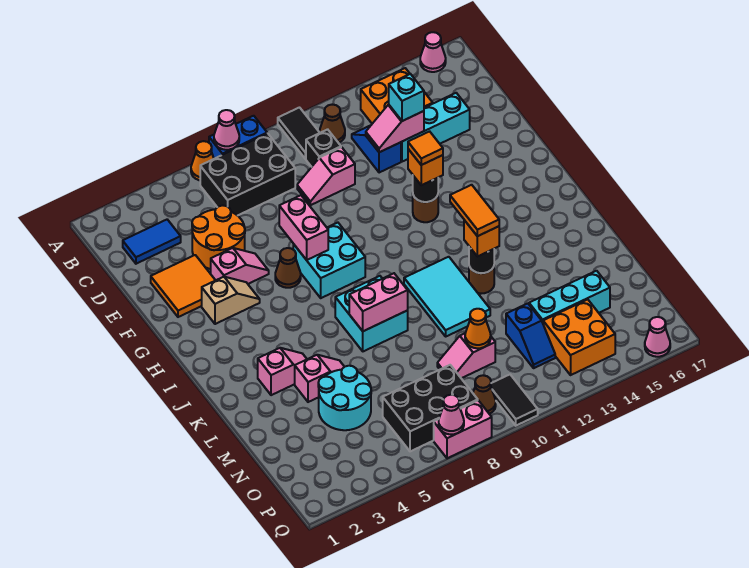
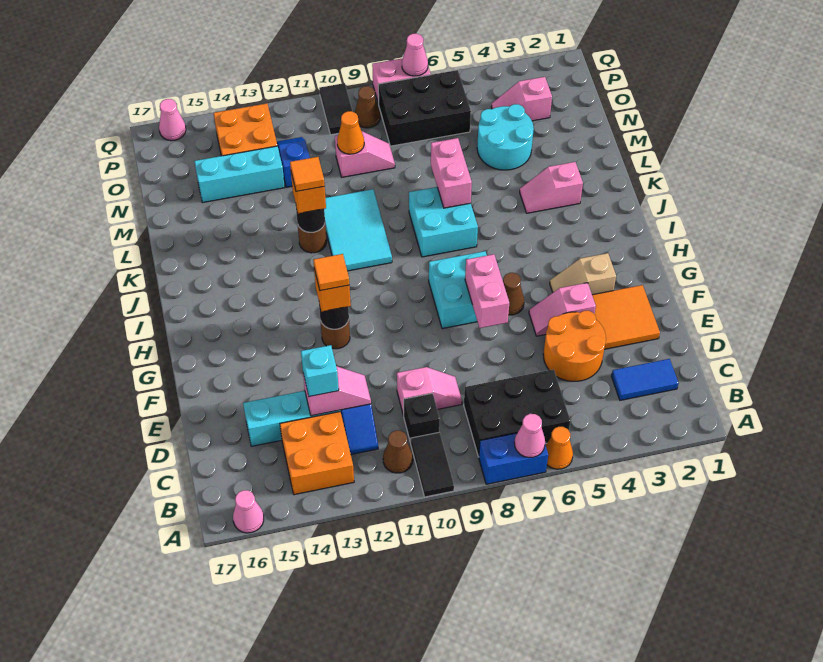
orange tile J12:K12 level 4 -> orange tile K12 level 4
pink brick K7:K8 level 2 -> pink brick K7:L7 level 2
pink slope L4:L5 level 1 top 4 -> pink slope O3:O4 level 1 top 3

